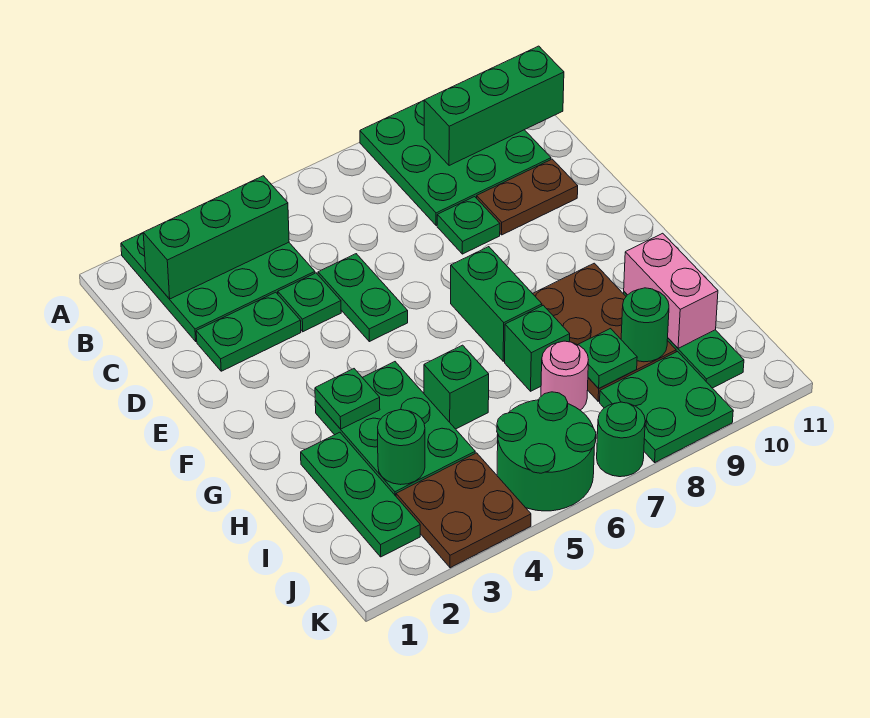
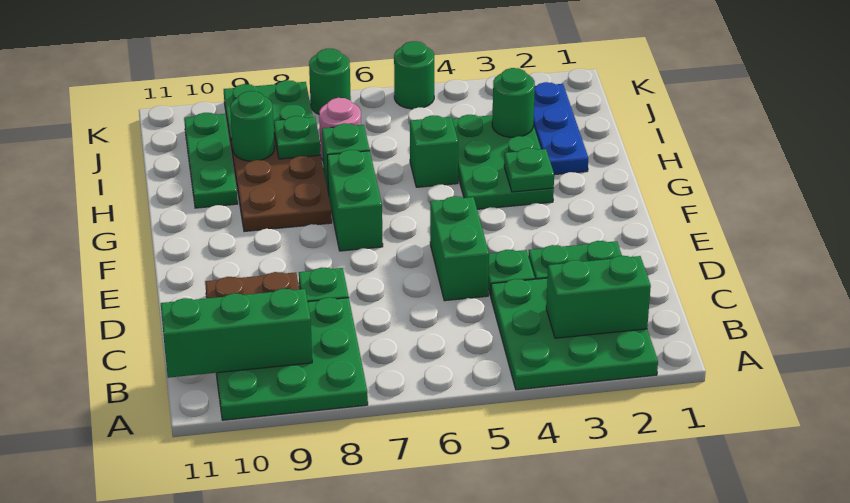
green brick B2:B4 level 2 -> green brick B2:B3 level 2
green plate D5:E5 level 1 -> green brick D5:E5 level 1
green plate H2:J2 level 1 -> blue plate H2:J2 level 1
pink brick H10:I10 level 2 -> none
brown plate J3:K4 level 1 -> none
green round brick J5:K6 level 1 -> green round brick K5 level 1

